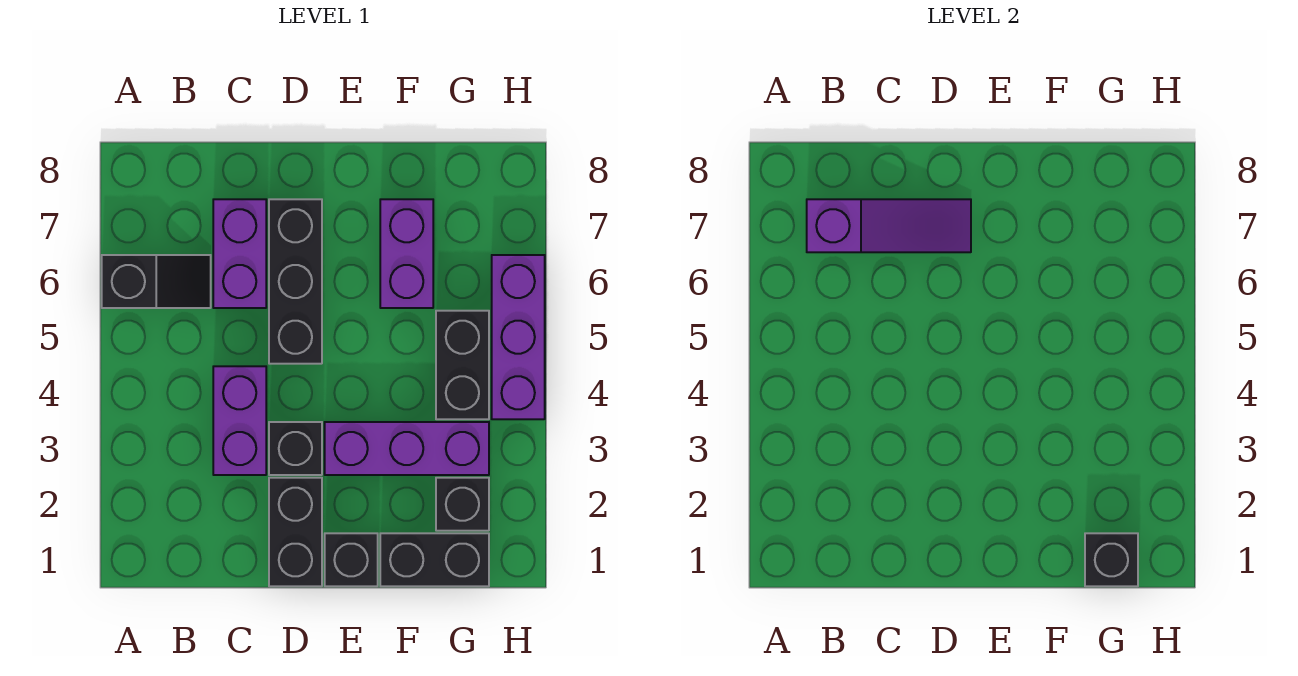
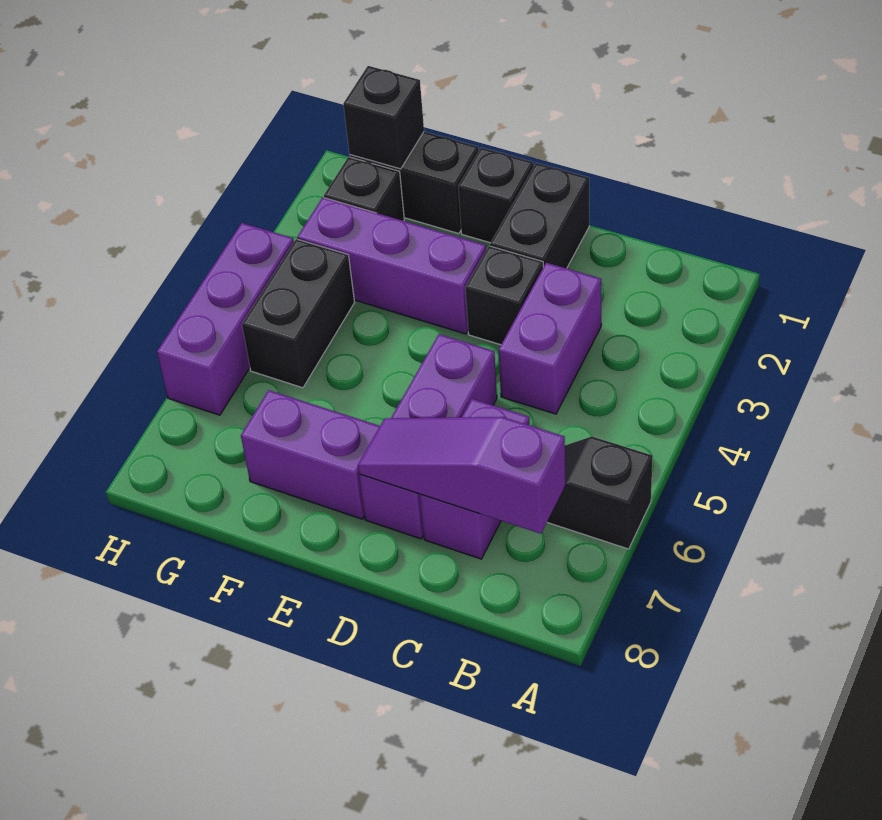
black brick D5:D7 level 1 -> purple brick D5:D7 level 1
purple brick F6:F7 level 1 -> purple brick E7:F7 level 1

